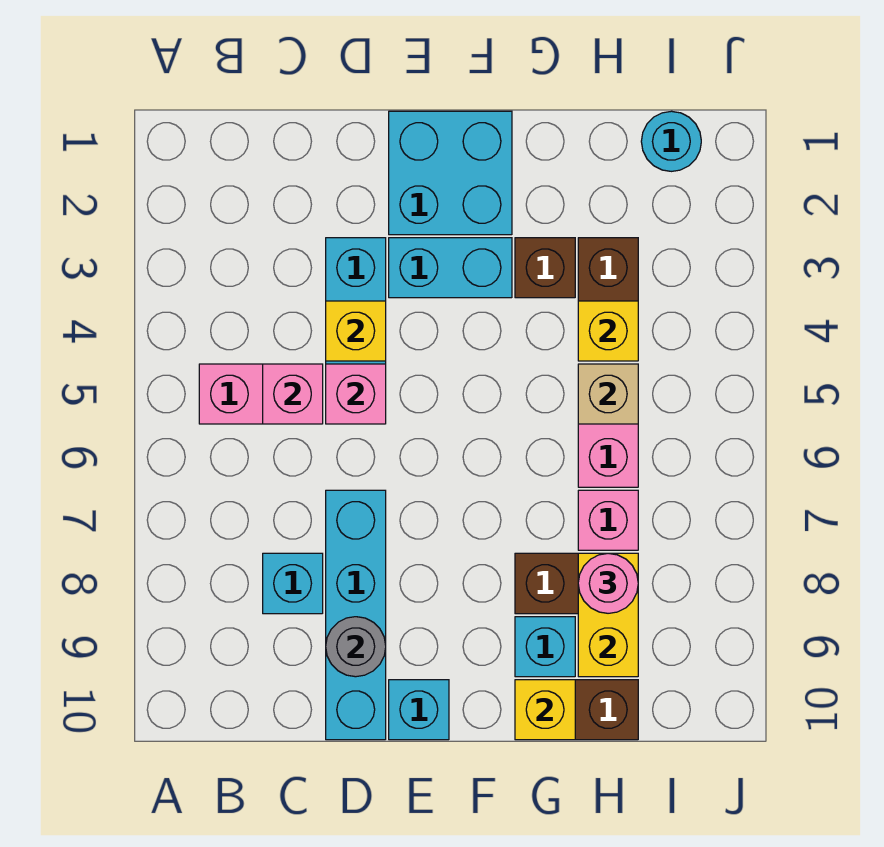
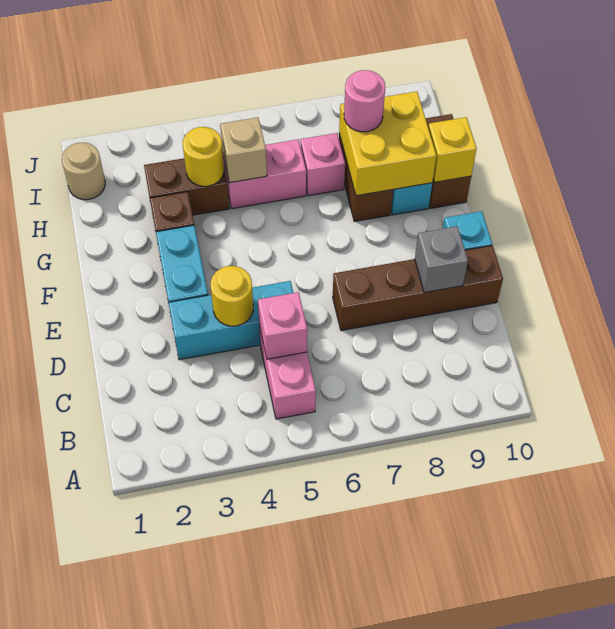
cyan brick C8 level 1 -> none
yellow brick D4 level 2 -> yellow round brick D4 level 2
pink brick D5 level 2 -> none
cyan brick D7:D10 level 1 -> brown brick D7:D10 level 1
grey round brick D9 level 2 -> grey brick D9 level 2
cyan brick E1:F2 level 1 -> none
yellow brick H4 level 2 -> yellow round brick H4 level 2
yellow brick H8:H9 level 2 -> yellow brick G8:H9 level 2
cyan round brick I1 level 1 -> tan round brick I1 level 1

